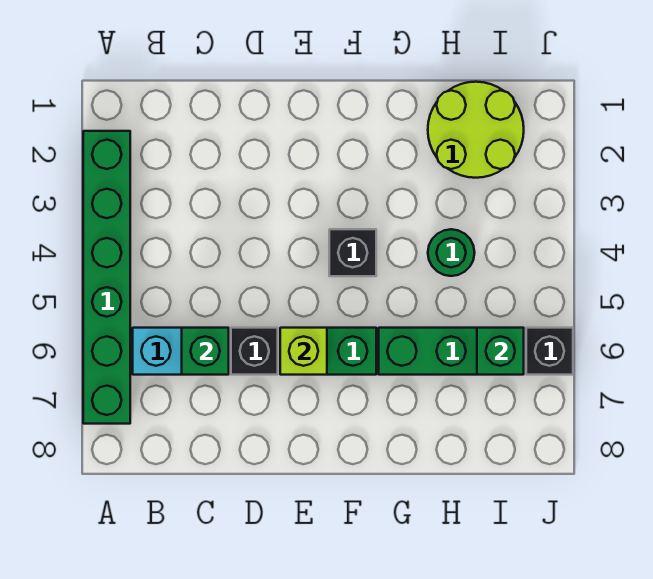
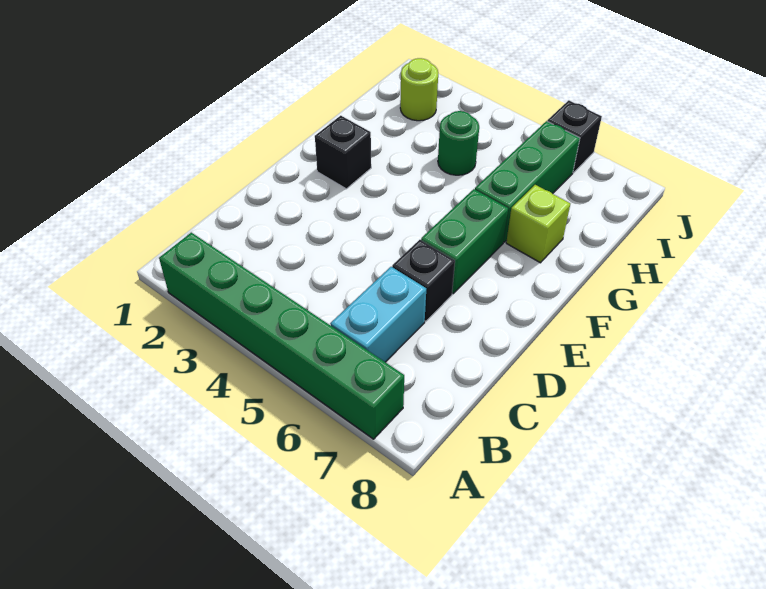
green brick C6 level 2 -> none
lime brick E6 level 2 -> lime brick G7 level 1
black brick F4 level 1 -> black brick F2 level 1
lime round brick H1:I2 level 1 -> lime round brick I2 level 1
green brick I6 level 2 -> none

